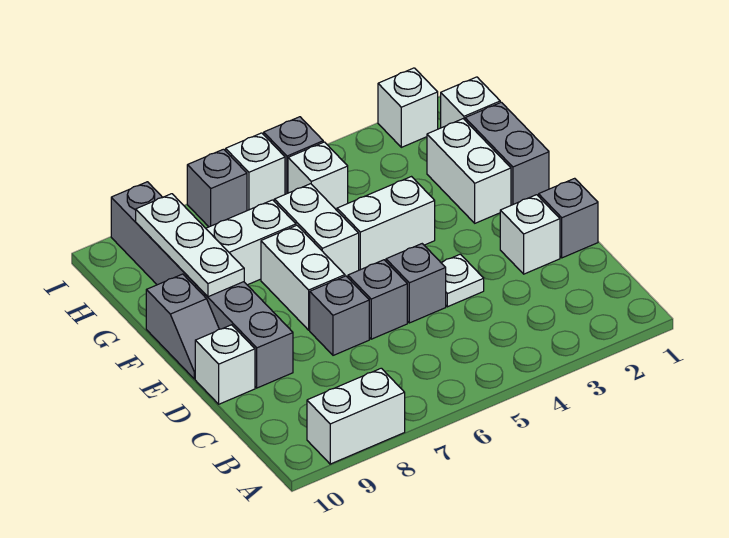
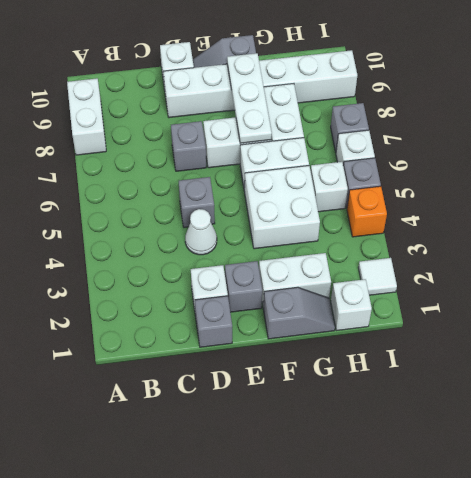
white plate D4 level 1 -> white cone D4 level 1
grey brick D6 level 1 -> grey brick E2 level 1
grey brick D9:I9 level 1 -> white brick D9:I9 level 1
grey brick F1:G1 level 1 -> grey slope F1:G1 level 1 top F
white brick F4:F5 level 1 -> white brick F4:G5 level 1
white plate F9:H9 level 2 -> white plate F7:F9 level 2
white brick I2 level 1 -> white tile I2 level 1
none -> orange brick I4 level 1

